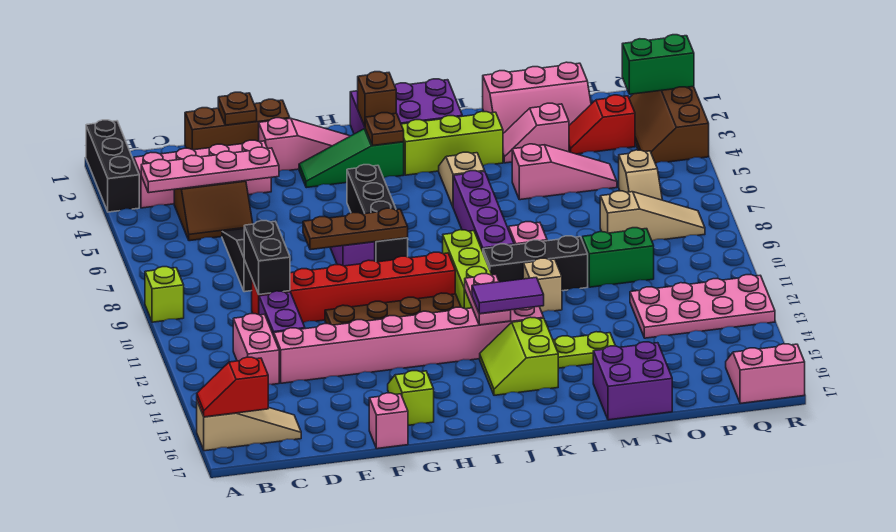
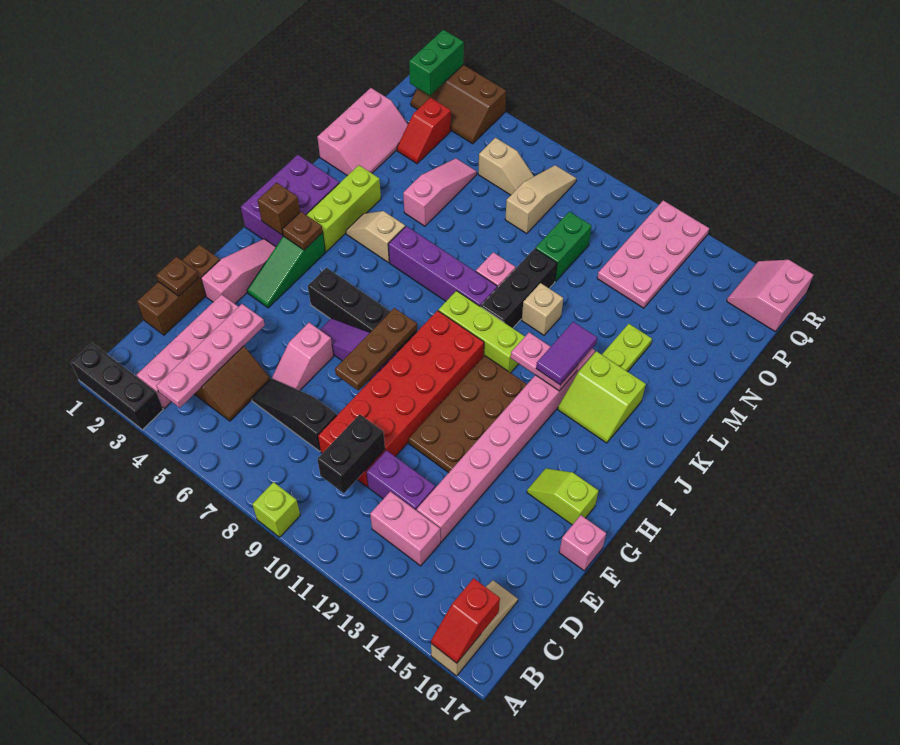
black brick D9:D10 level 2 -> black brick C10:D10 level 2
red brick D10:I10 level 1 -> red brick D9:I10 level 1
pink slope M3:N3 level 1 top N -> pink slope E6:F6 level 1 top F
purple brick M16:N17 level 1 -> none

